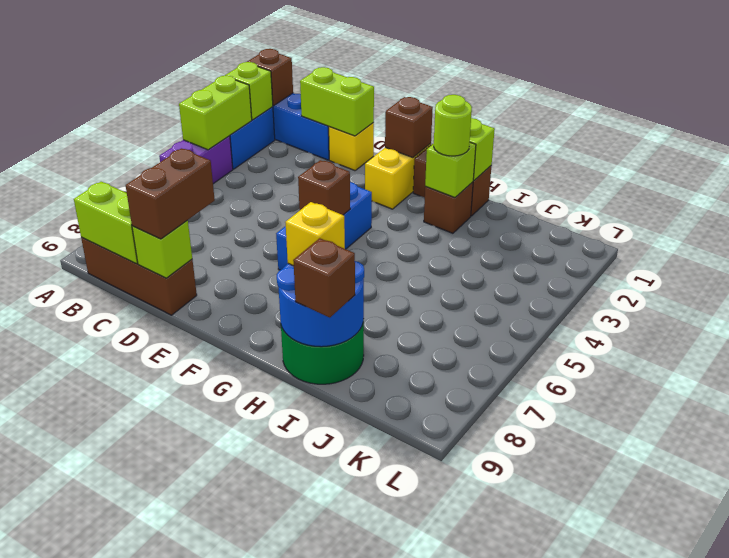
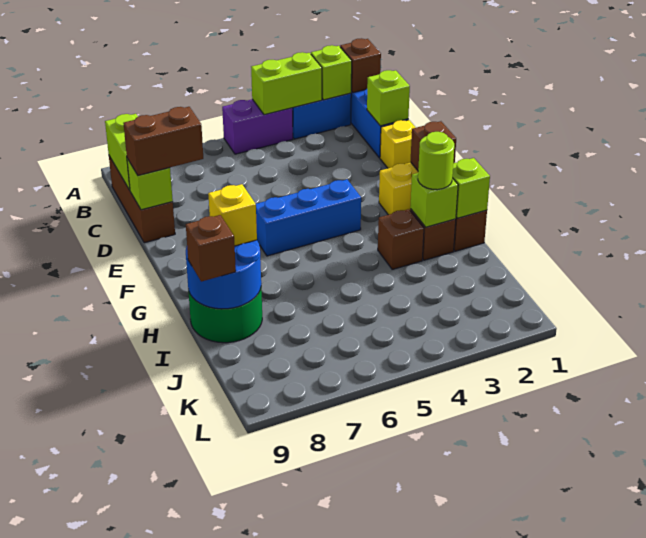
lime brick C1:D1 level 2 -> lime brick C1 level 2
brown brick F5 level 2 -> brown brick H3 level 1

